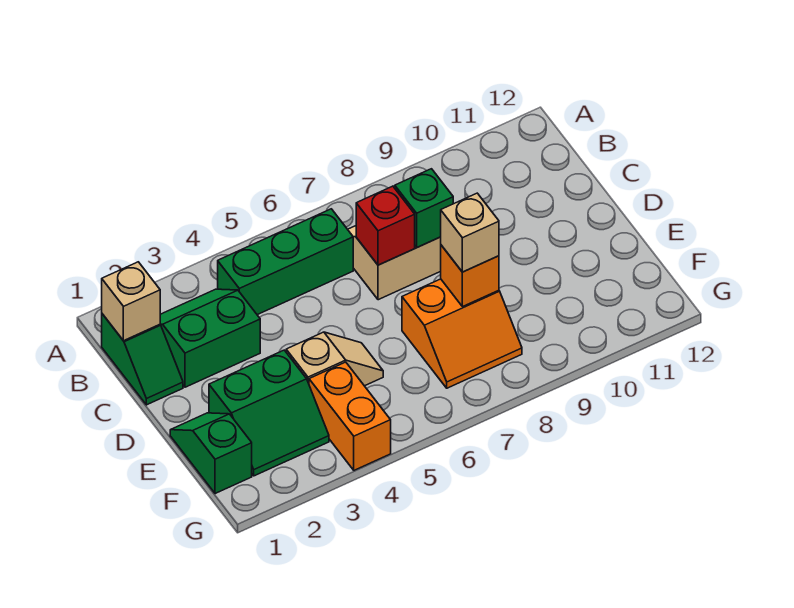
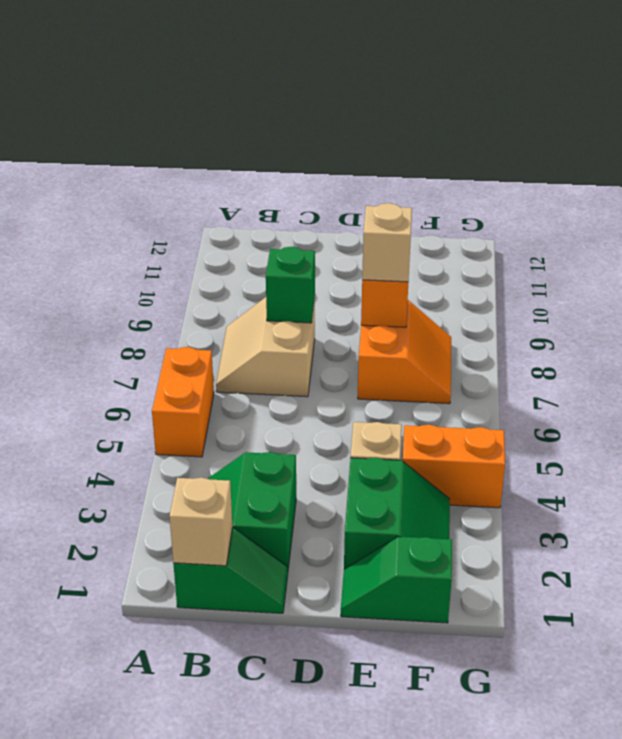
none -> orange brick A5:A6 level 1
green brick B4:B6 level 1 -> none
red brick C7 level 2 -> none

